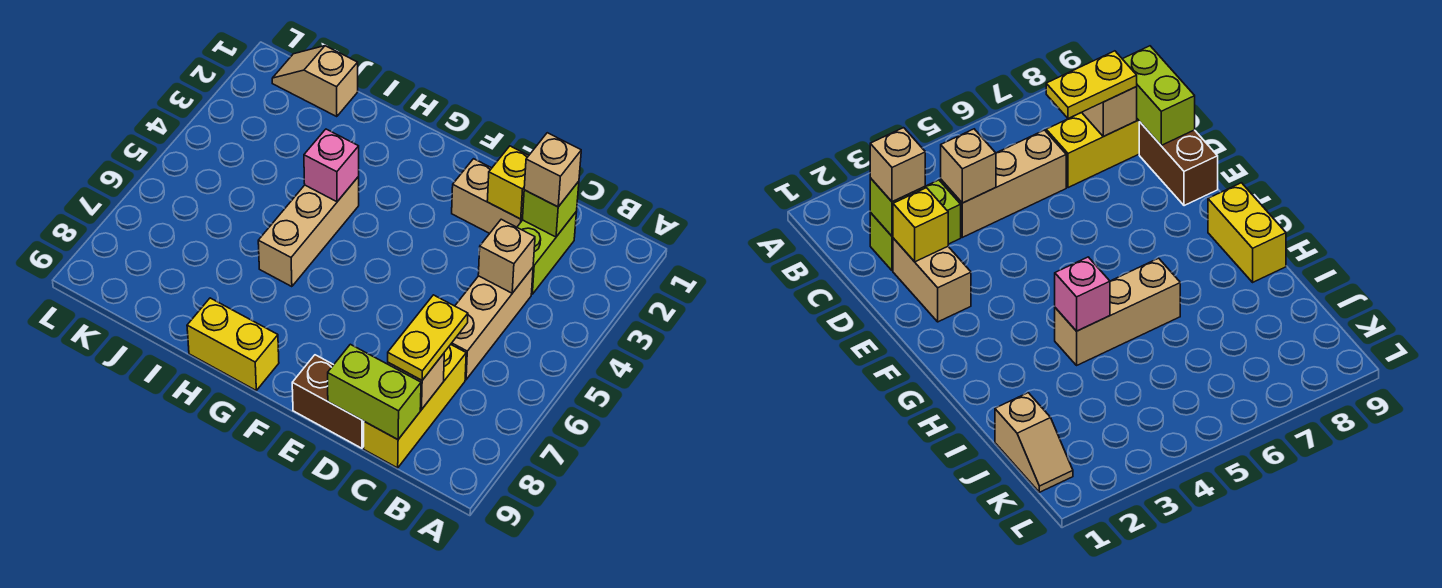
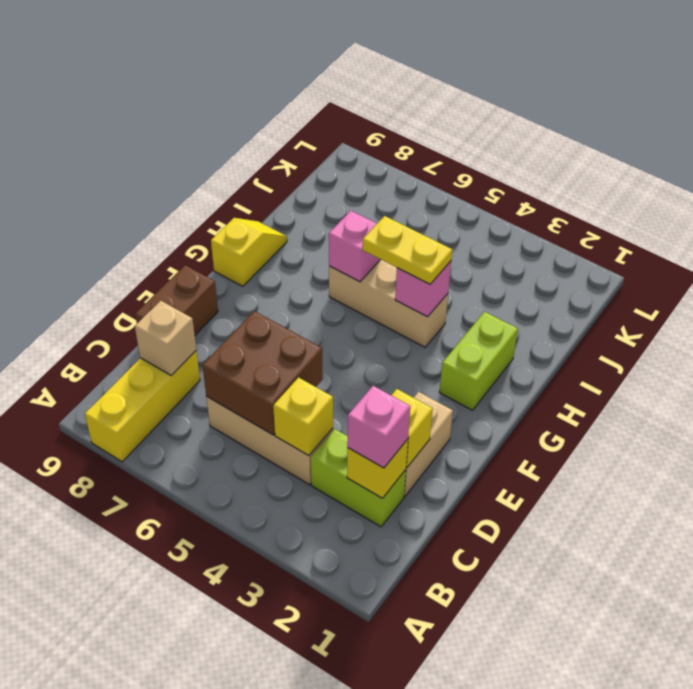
lime brick C2 level 2 -> yellow brick C2 level 2
tan brick C2 level 3 -> pink brick C2 level 3
tan brick C4 level 2 -> yellow brick C4 level 2
none -> brown brick C5:D6 level 2
yellow brick C7:C9 level 1 -> yellow brick A8:C8 level 1
yellow plate C7:C8 level 3 -> yellow plate H4:H5 level 3
lime brick C9:D9 level 2 -> lime brick G2:H2 level 1
yellow brick G9:H9 level 1 -> yellow slope G9:H9 level 1 top G
none -> pink brick H6 level 2
tan slope J1:K1 level 1 top J -> none

